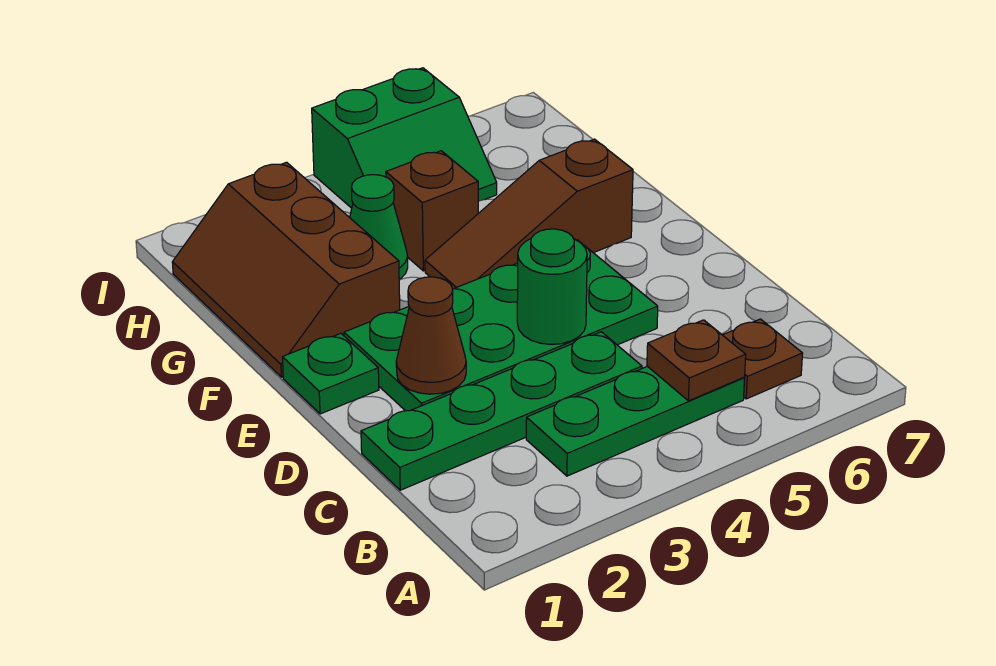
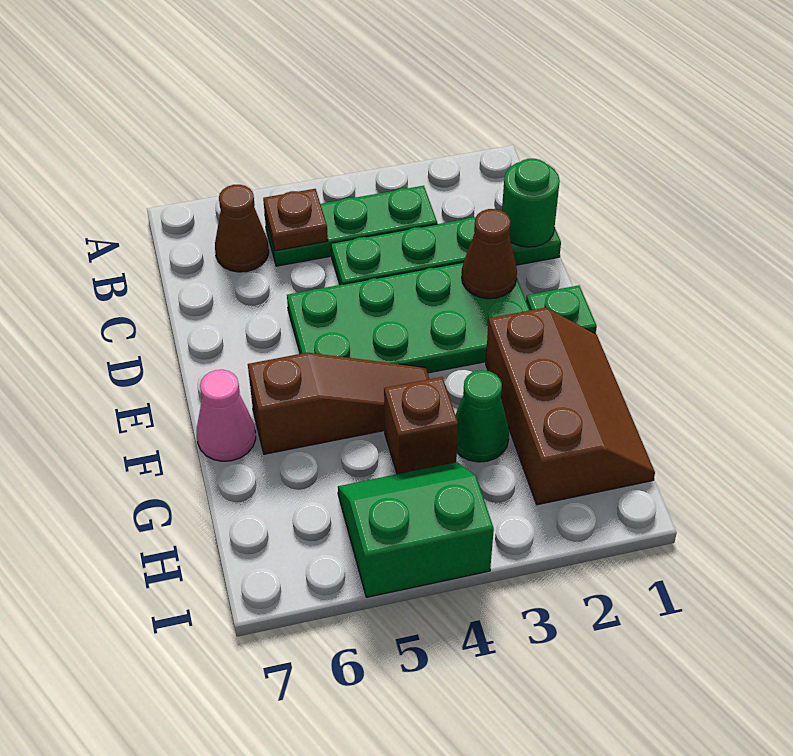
brown plate B6 level 1 -> brown cone B6 level 1
green round brick D4 level 2 -> green round brick C1 level 2
none -> pink cone F7 level 1

